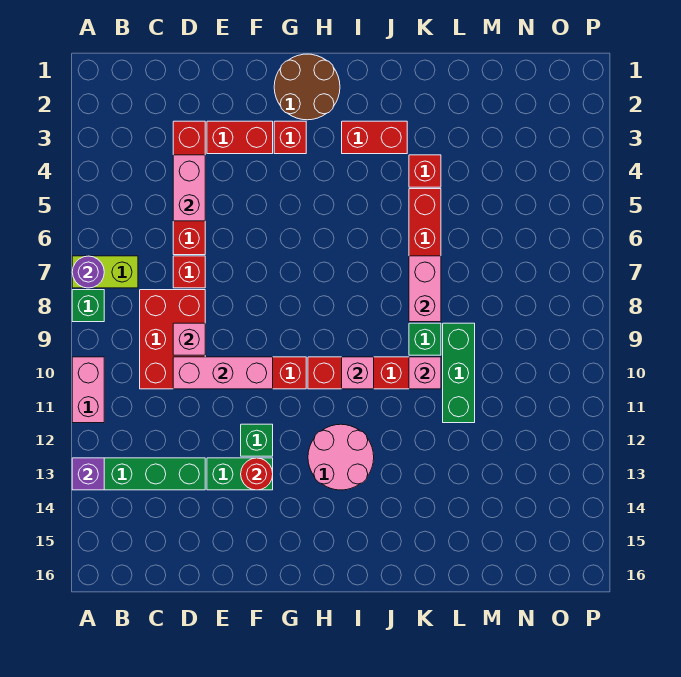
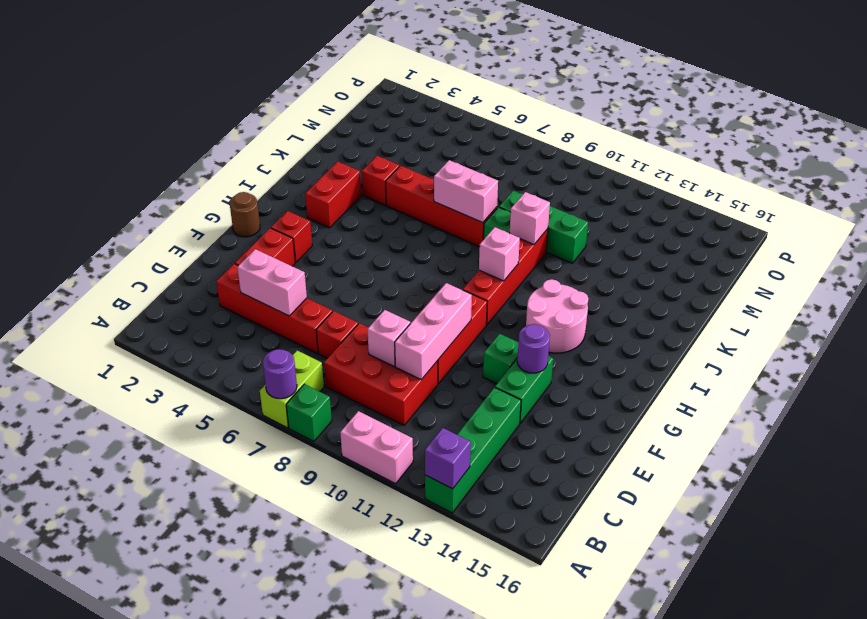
red round brick F13 level 2 -> purple round brick F13 level 2
brown round brick G1:H2 level 1 -> brown round brick G1 level 1

